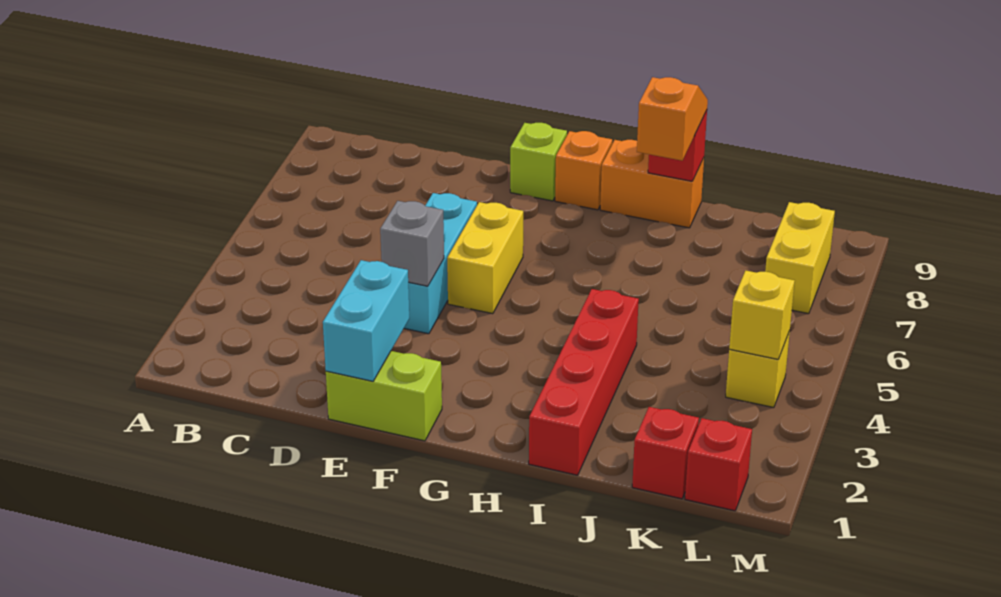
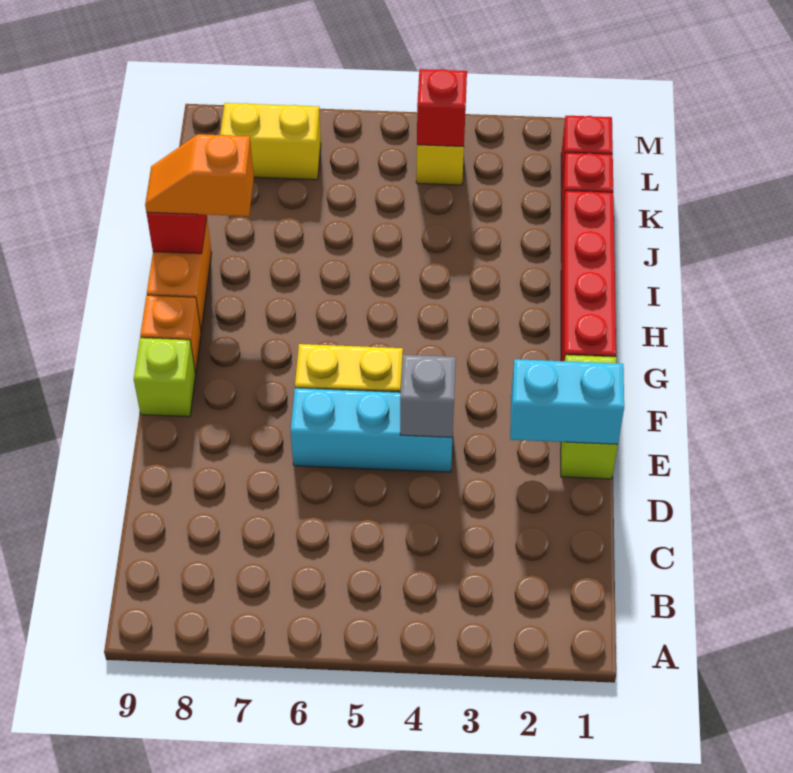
red brick I1:I4 level 1 -> red brick G1:J1 level 1
yellow brick L4 level 2 -> red brick L4 level 2

